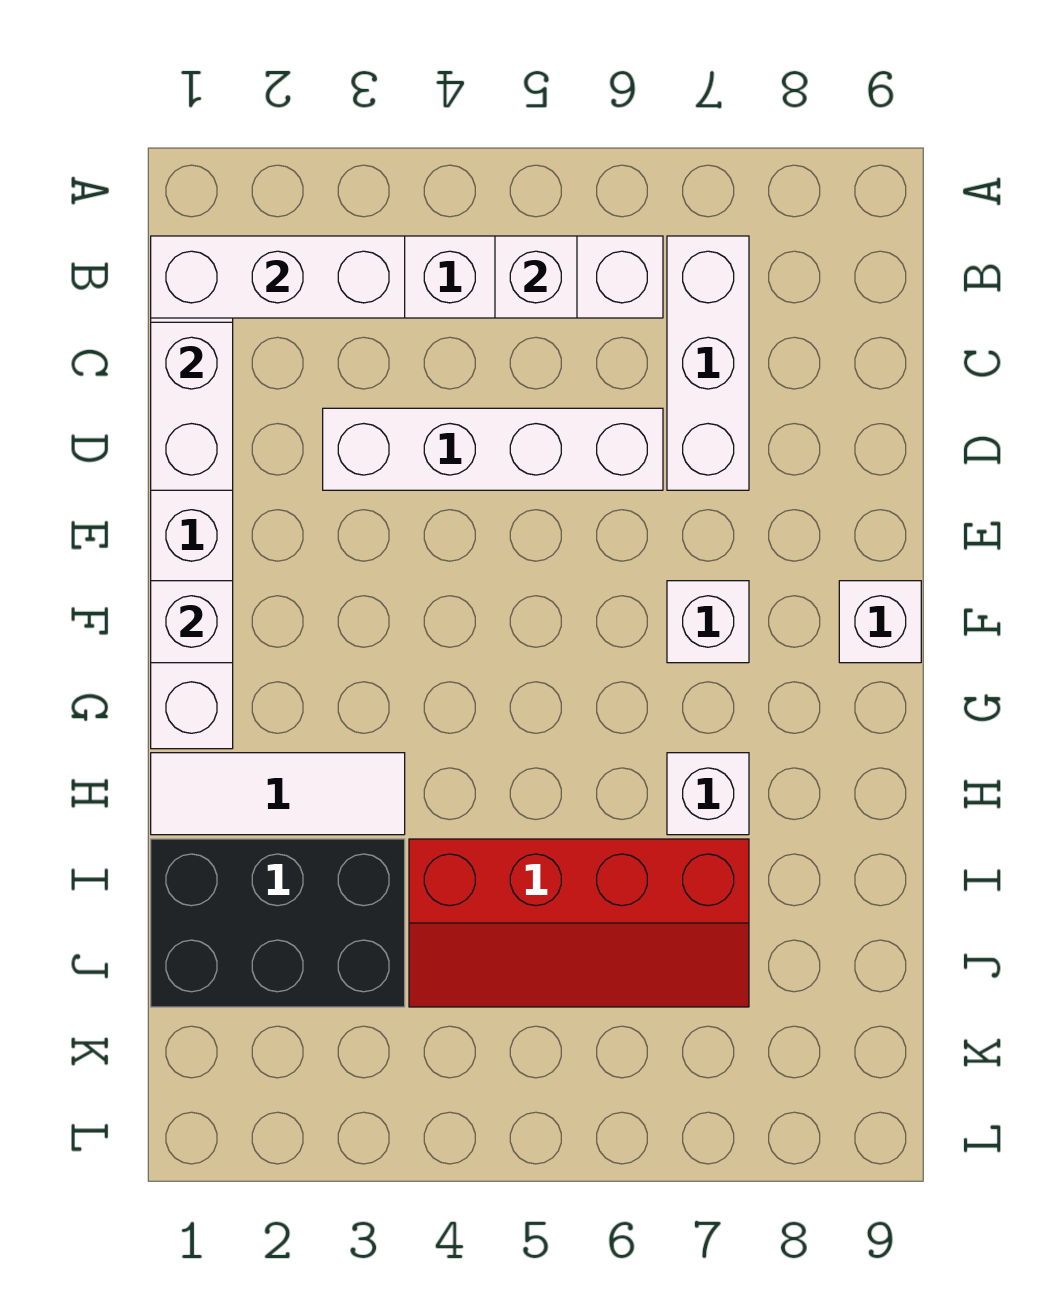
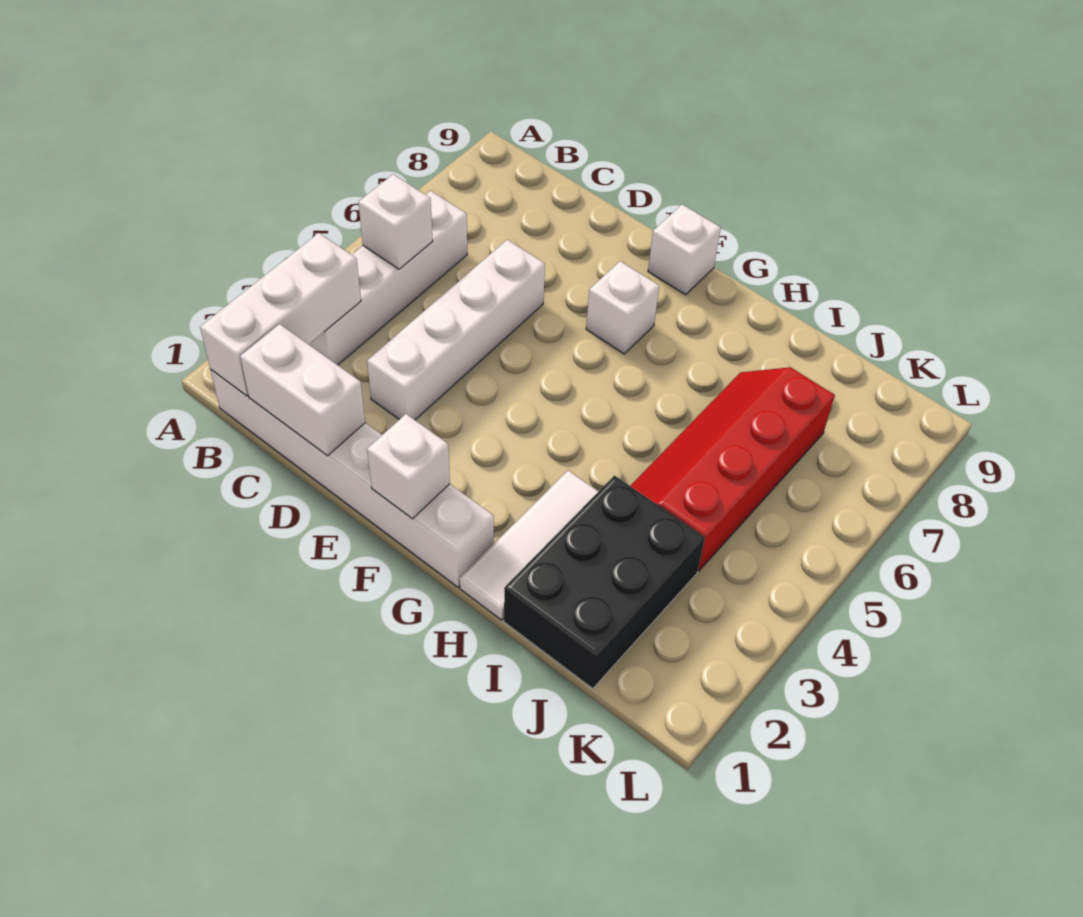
white brick B7:D7 level 1 -> none
white brick H7 level 1 -> none
red slope I4:J7 level 1 top I -> red slope I4:J7 level 1 top J

